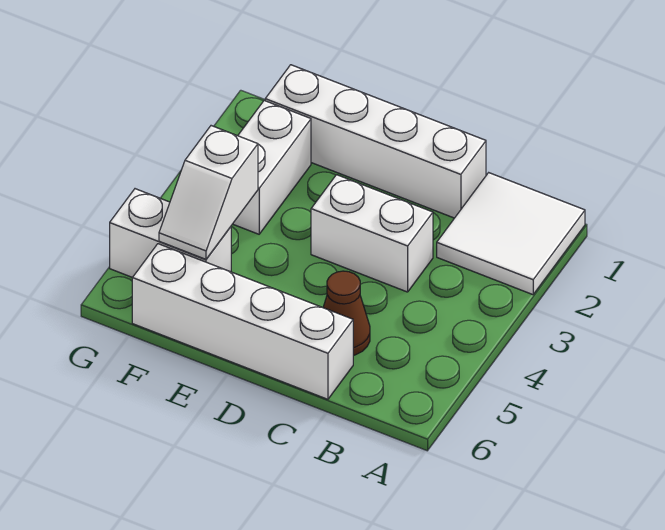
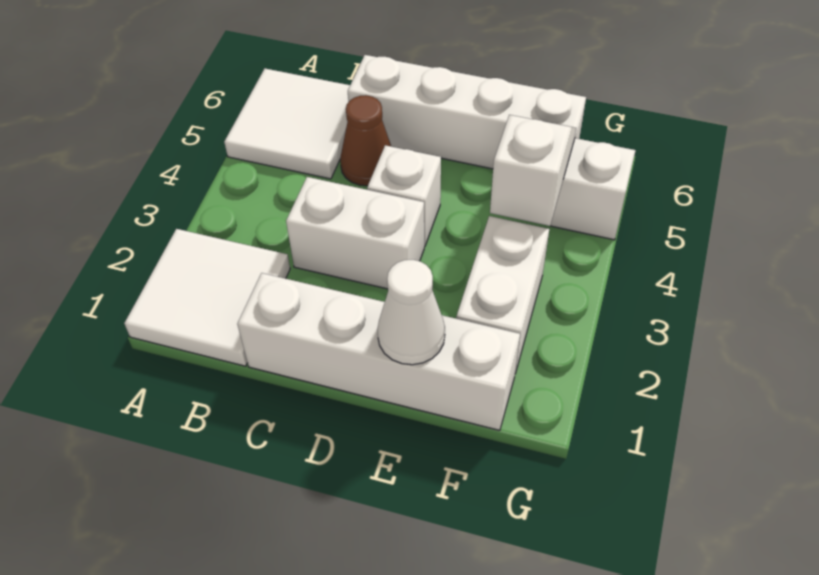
none -> white tile A5:B6 level 1
none -> white brick D4 level 1
none -> white cone E1 level 2

